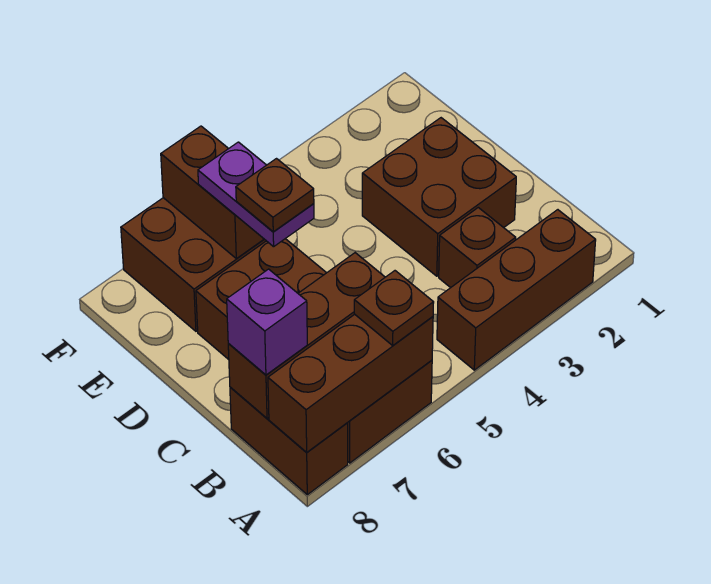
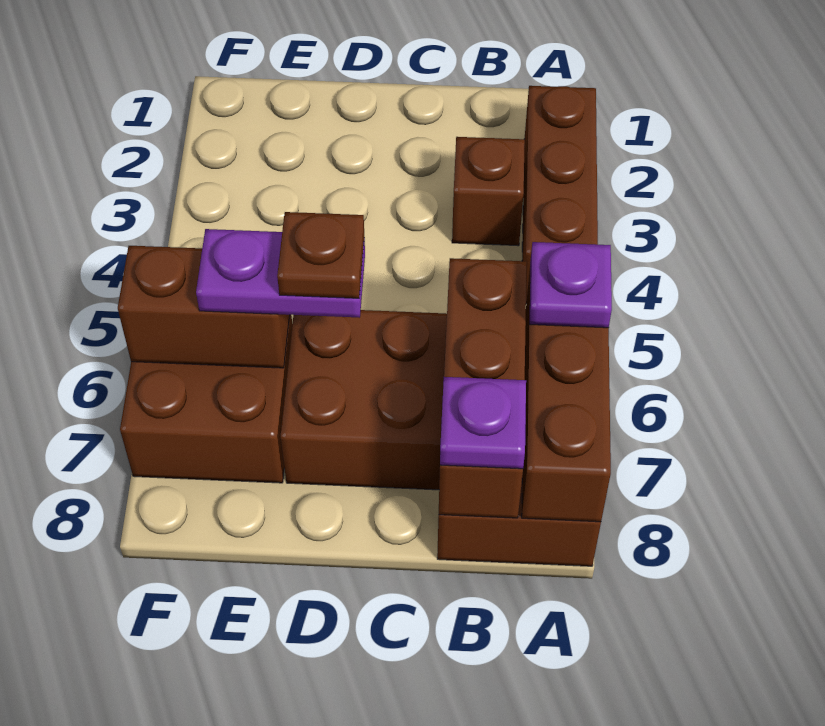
brown plate A6 level 3 -> purple plate A6 level 3
purple brick B8 level 3 -> purple plate B8 level 3
brown brick C2:D3 level 1 -> none

